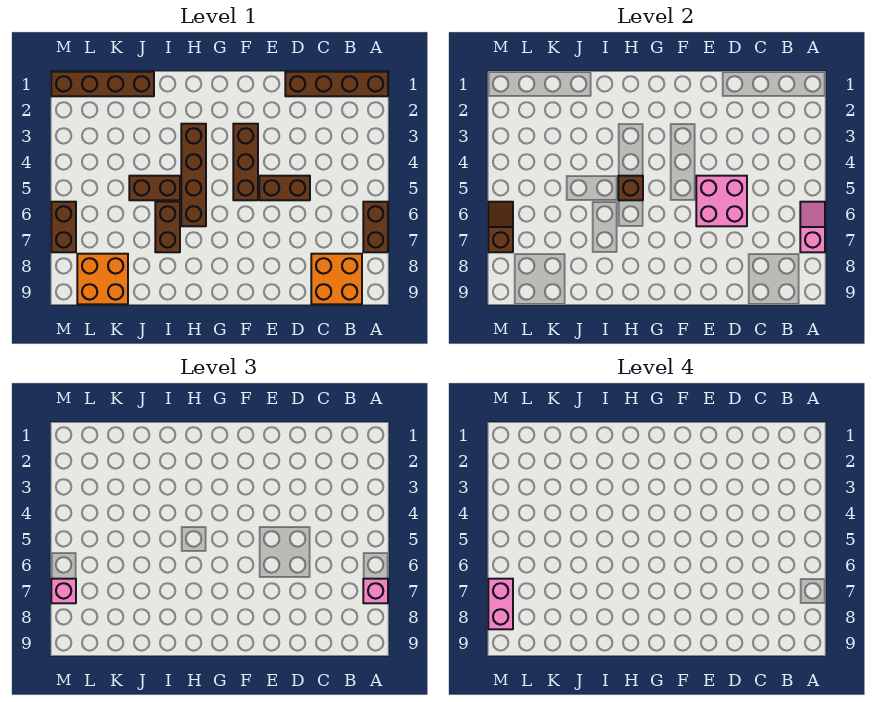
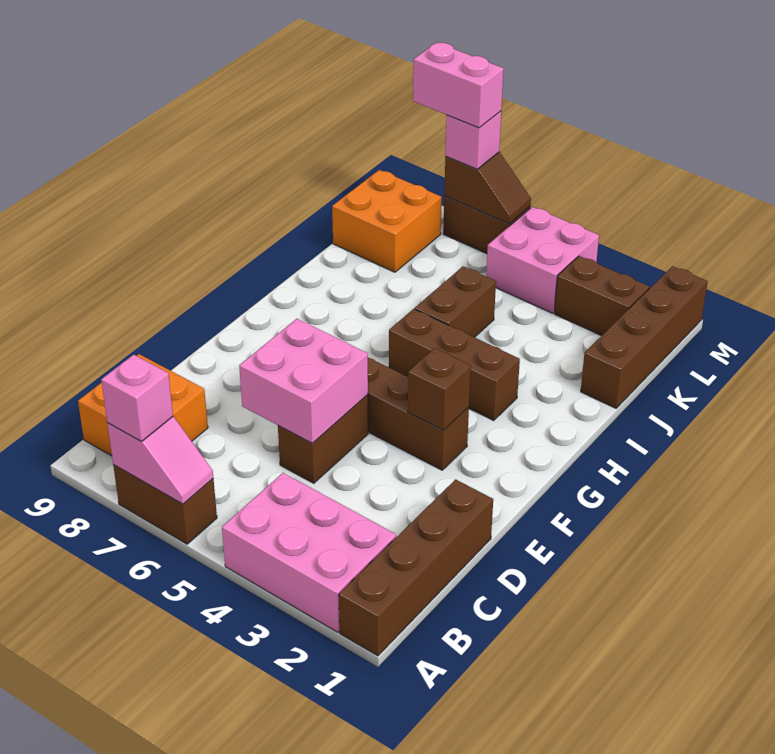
none -> pink brick A2:B4 level 1
brown brick H3:H6 level 1 -> brown brick H3:H5 level 1
brown brick H5 level 2 -> brown brick F3 level 2
brown brick I6:I7 level 1 -> brown brick L2:L3 level 1
none -> pink brick L4:M5 level 1

